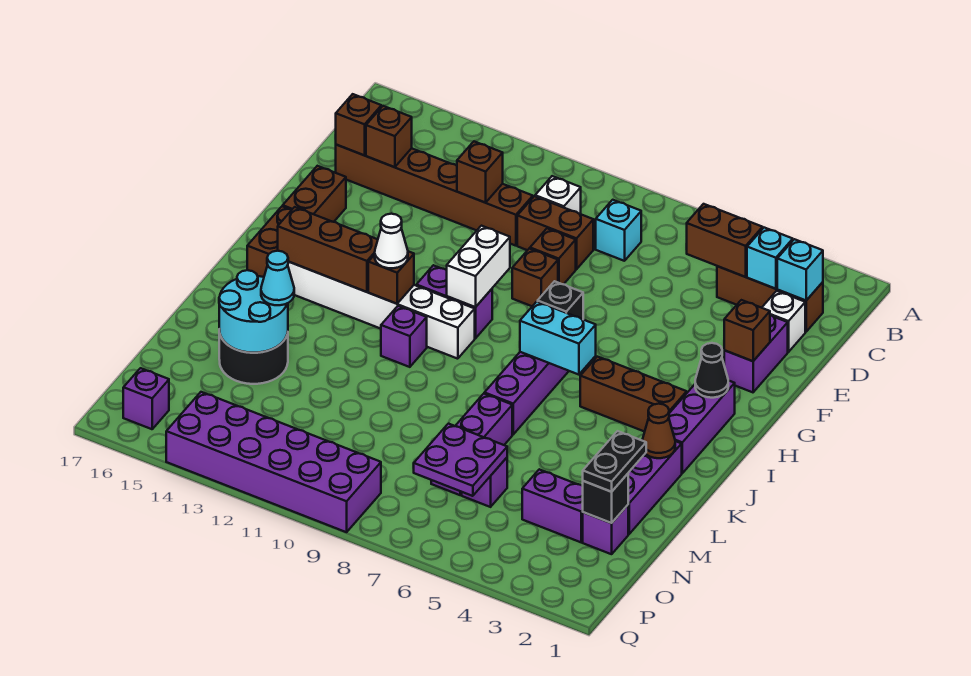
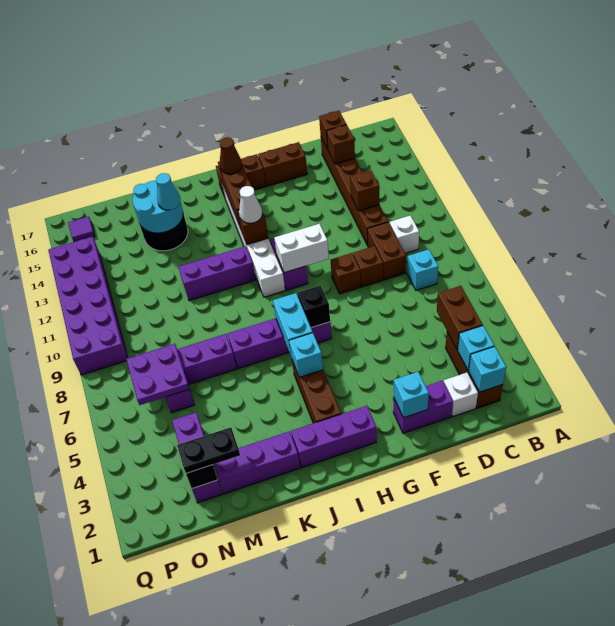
brown brick F2 level 2 -> cyan brick F2 level 2
black cone H2 level 2 -> none
none -> cyan brick I5 level 2
purple brick J11 level 1 -> purple brick J11:L11 level 1
brown cone K2 level 2 -> brown cone I15 level 3
purple brick P16 level 1 -> purple tile P16 level 1

